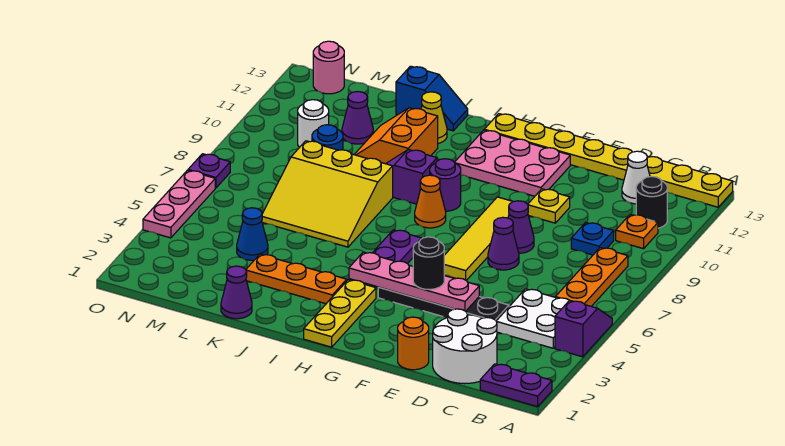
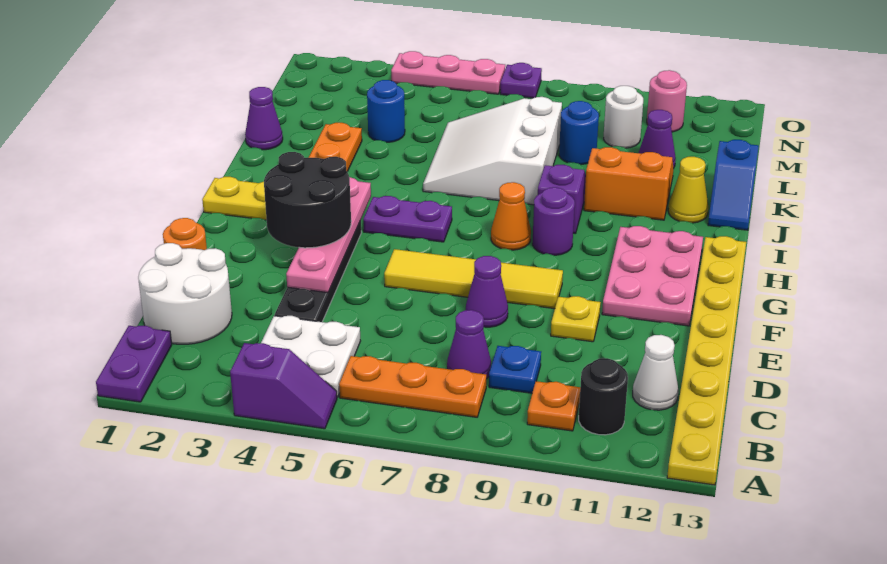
purple cone E7 level 1 -> purple cone C8 level 1
black round brick F4 level 3 -> black round brick F3:G4 level 3
yellow slope J6:L8 level 1 top 8 -> white slope J6:L8 level 1 top 8
blue cone L4 level 1 -> blue round brick L4 level 1
pink round brick N13 level 1 -> pink round brick N11 level 1

